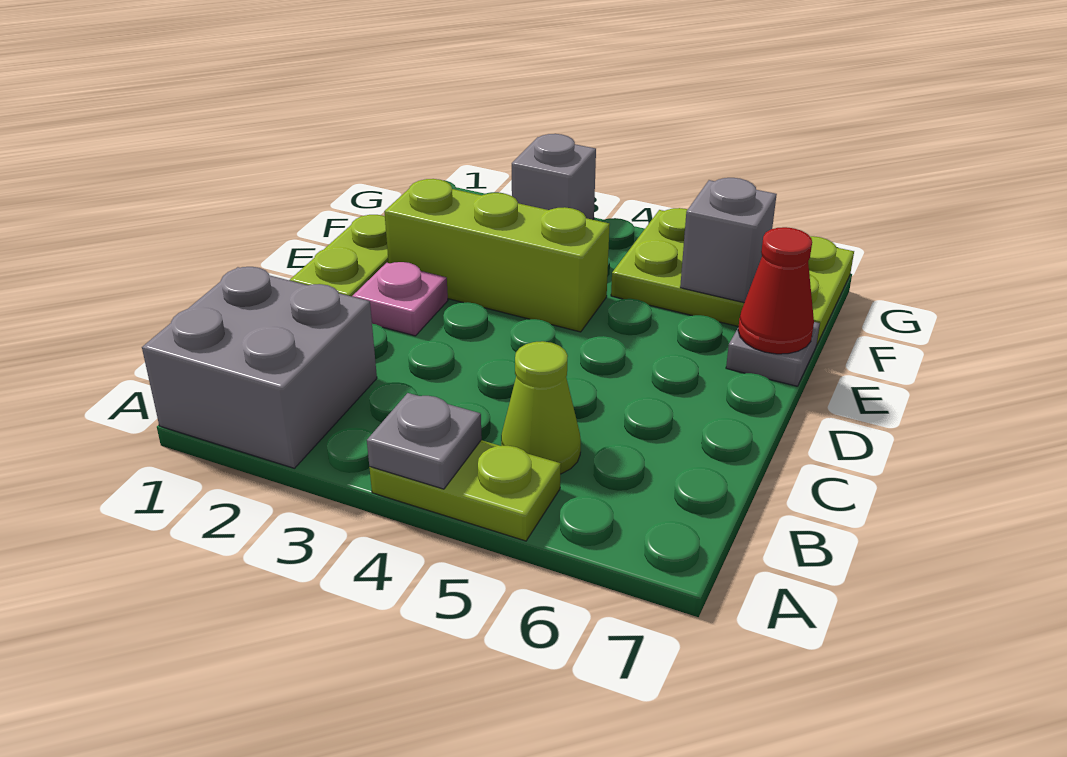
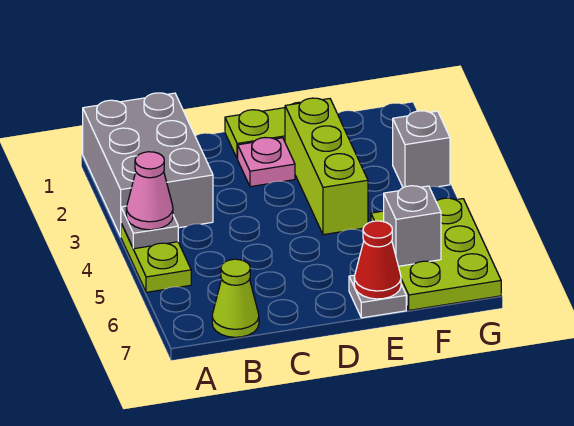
grey brick A1:B2 level 1 -> grey brick A1:B3 level 1
none -> pink cone A4 level 3
lime cone B5 level 1 -> lime cone B7 level 1

